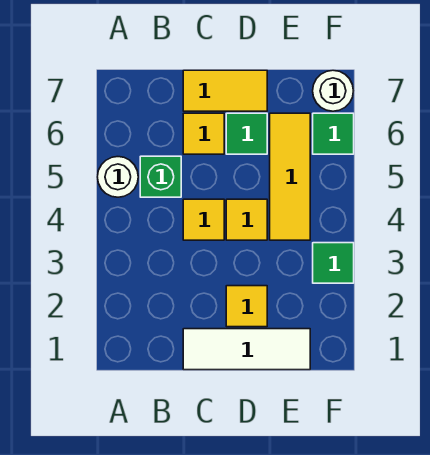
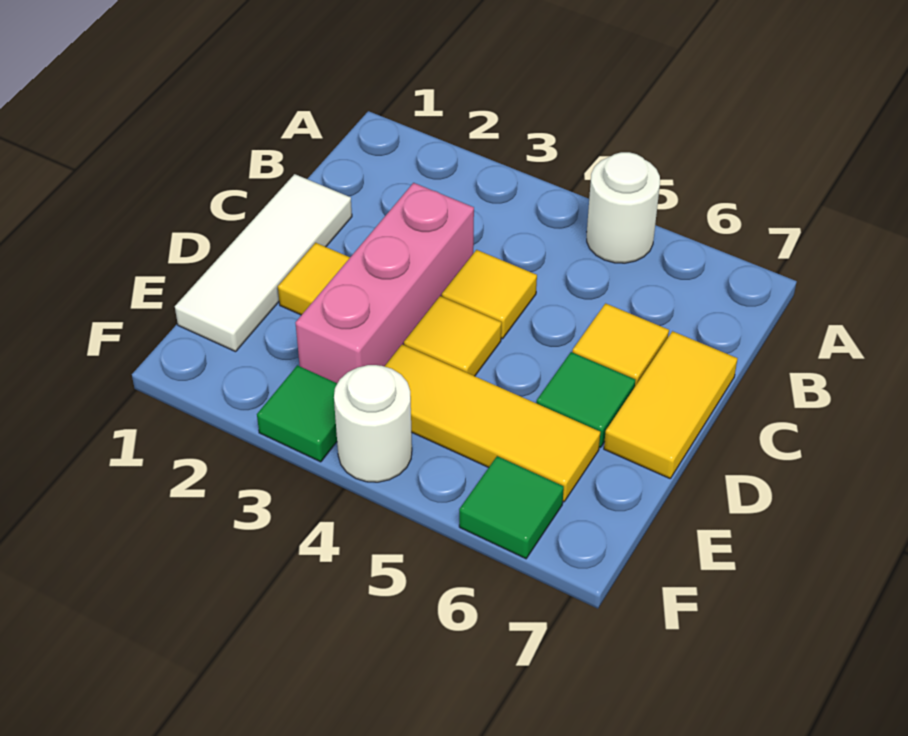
green brick B5 level 1 -> none
none -> pink brick C3:E3 level 1
white round brick F7 level 1 -> white round brick F4 level 1

